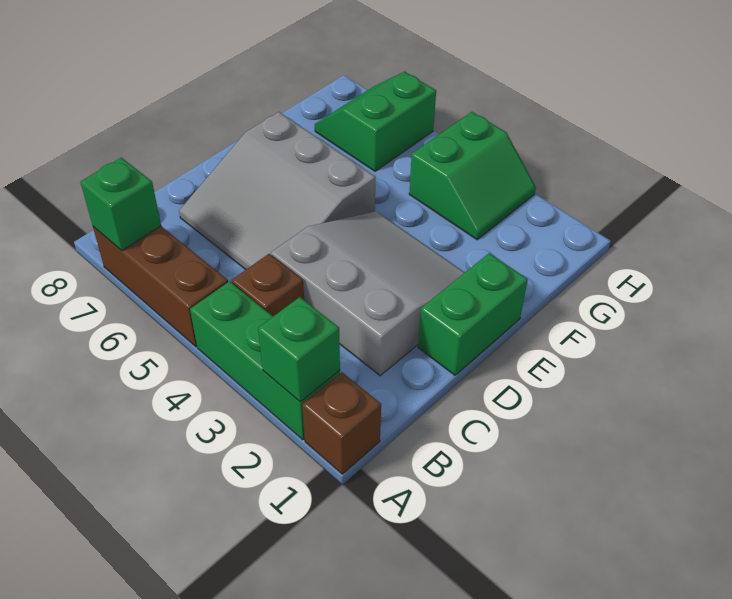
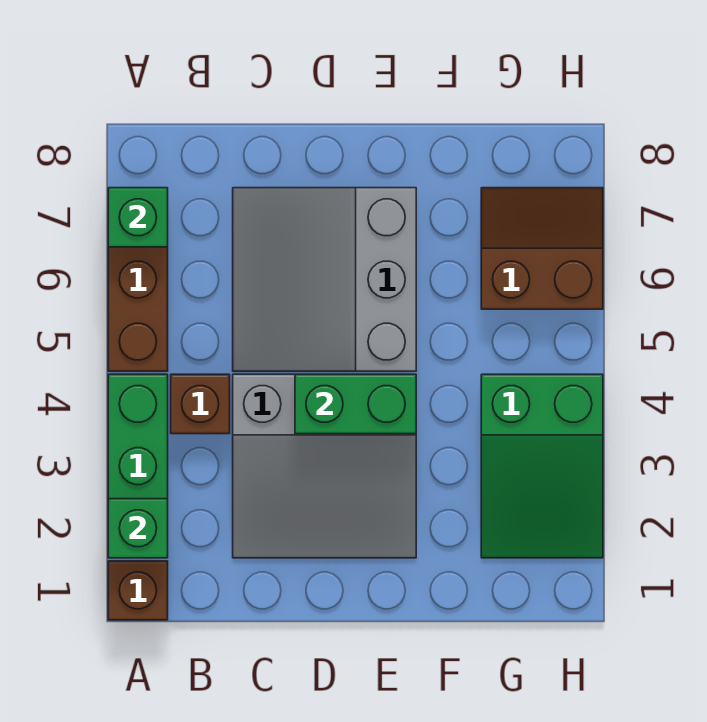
grey slope C2:E4 level 1 top C -> grey slope C2:E4 level 1 top 4
green brick D1:E1 level 1 -> green brick D4:E4 level 2
green slope G3:H4 level 1 top 4 -> green slope G2:H4 level 1 top 4
green slope G6:H7 level 1 top 6 -> brown slope G6:H7 level 1 top 6

